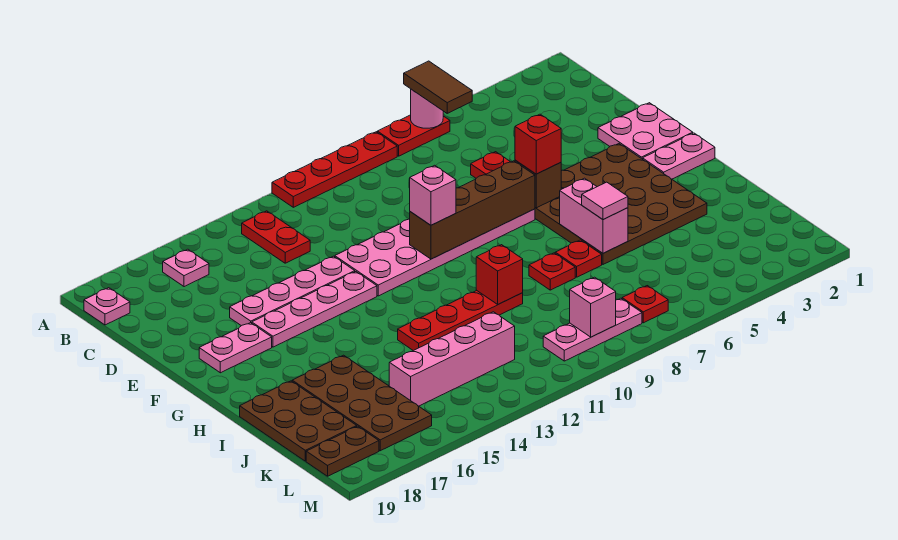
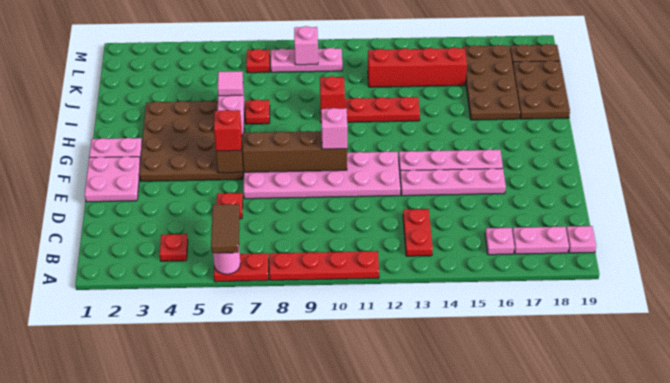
pink plate F17:F18 level 1 -> pink plate B17:B18 level 1
red plate I8 level 1 -> red plate B4 level 1
pink brick K12:K15 level 1 -> red brick K12:K15 level 1

